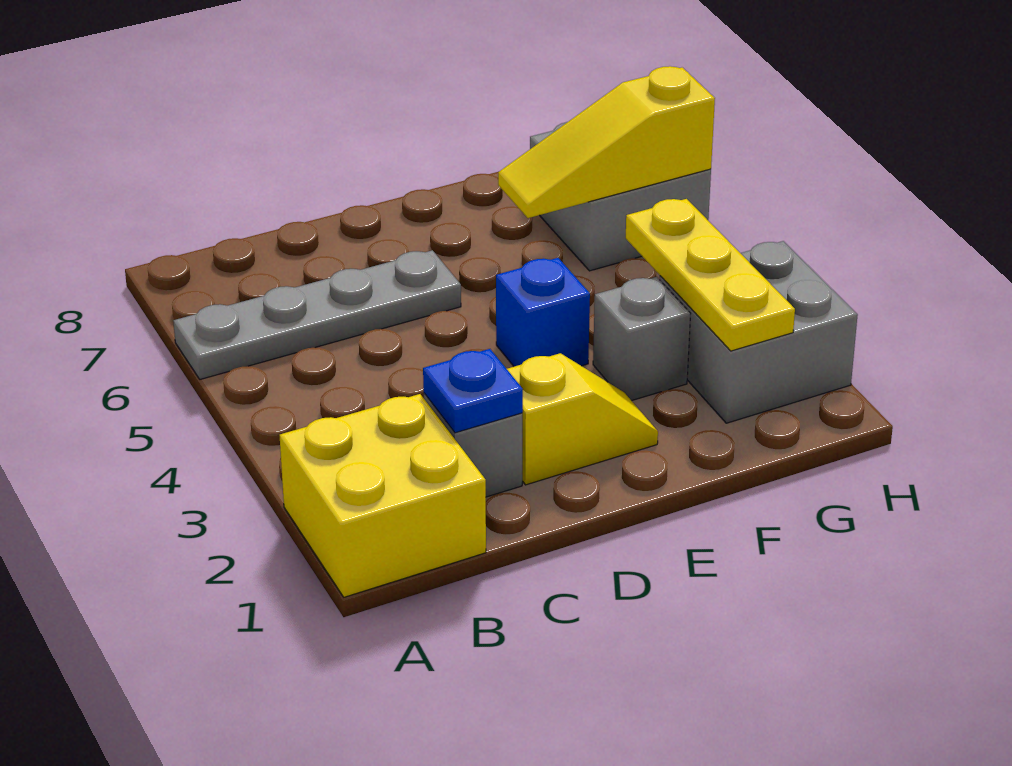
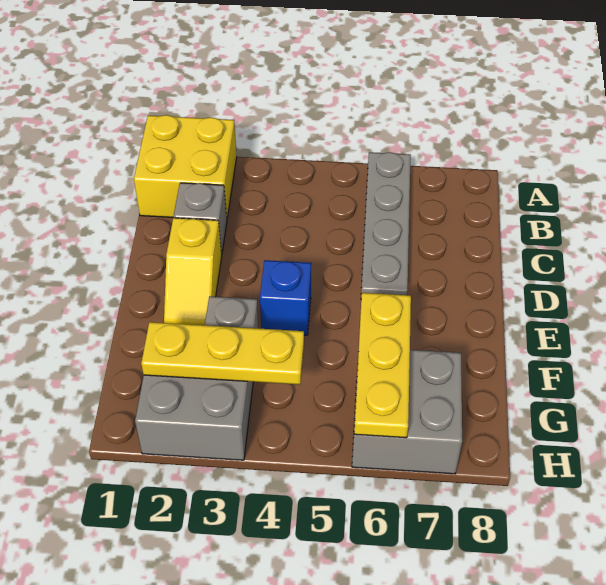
blue plate C2 level 2 -> none
yellow slope F6:H6 level 2 top H -> yellow plate F6:H6 level 2

